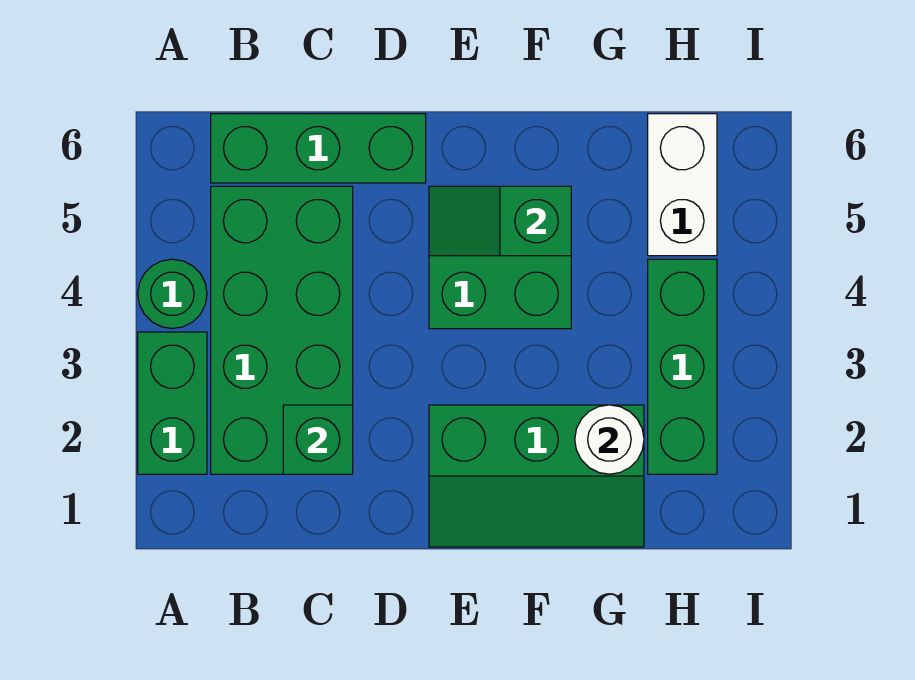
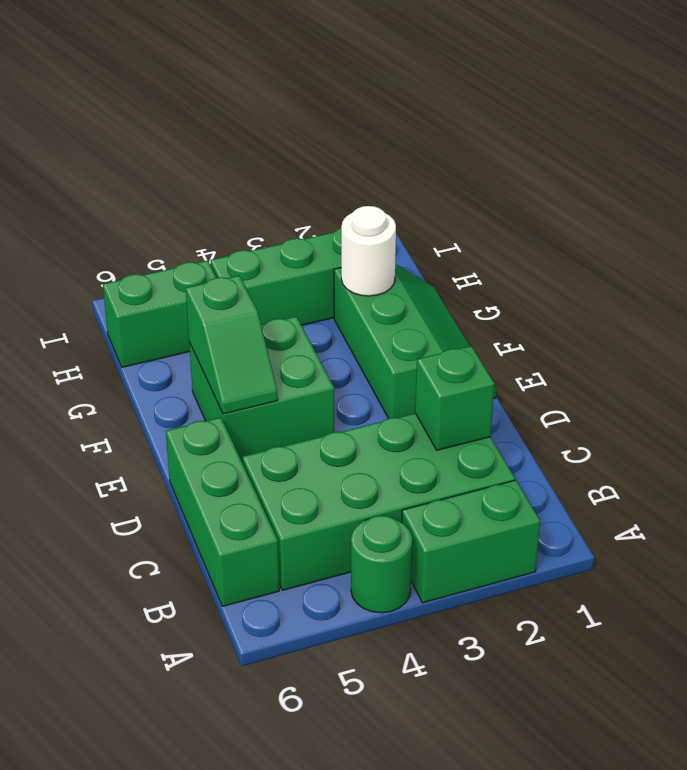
white brick H5:H6 level 1 -> green brick H5:H6 level 1

